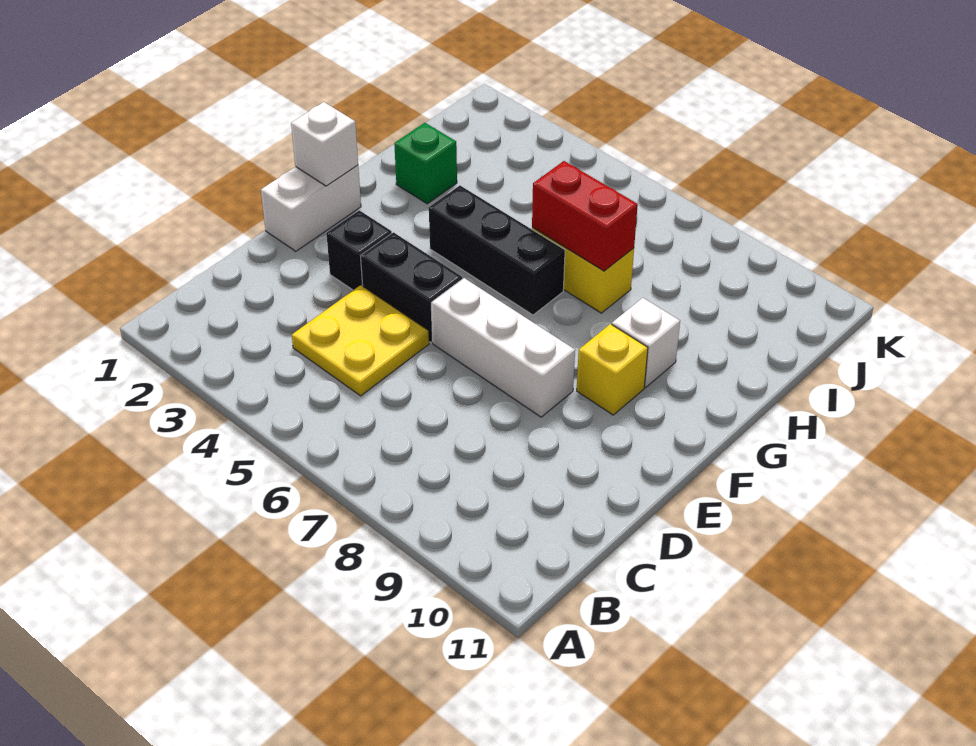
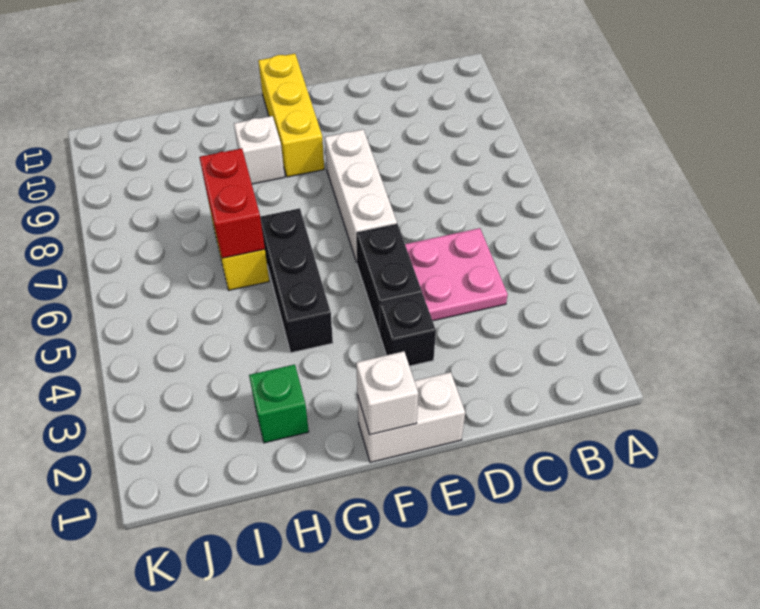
yellow plate C4:D5 level 1 -> pink plate C4:D5 level 1
yellow brick F9 level 1 -> yellow brick F9:F11 level 1

